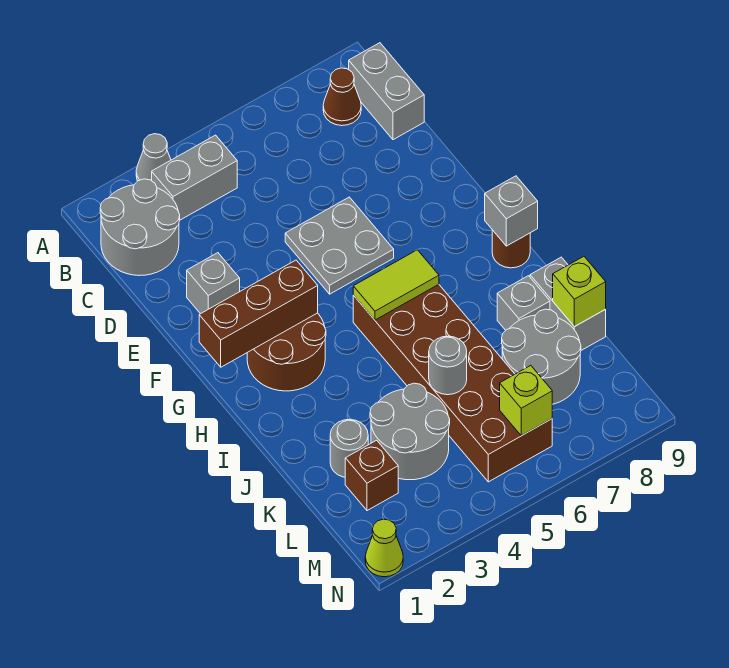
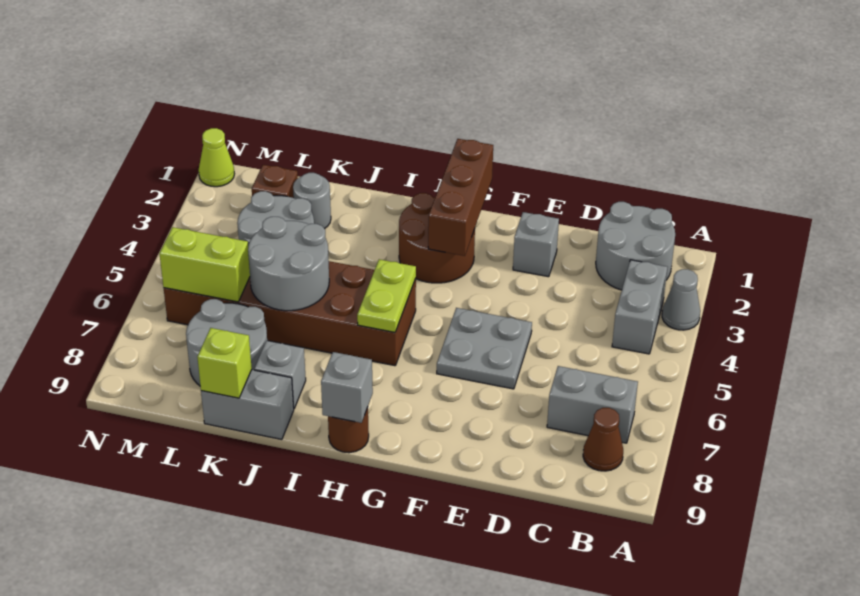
grey brick B9:C9 level 1 -> grey brick B7:C7 level 1
lime tile H5:H6 level 2 -> lime plate H5:H6 level 2
grey round brick K5 level 2 -> grey round brick J5:K6 level 2
lime brick M6 level 2 -> lime brick L6:M6 level 2

